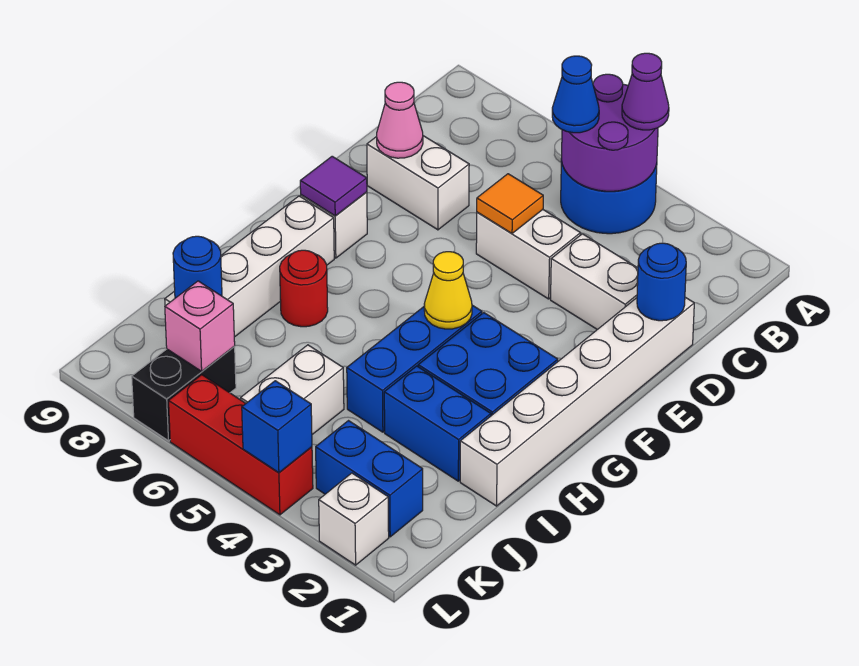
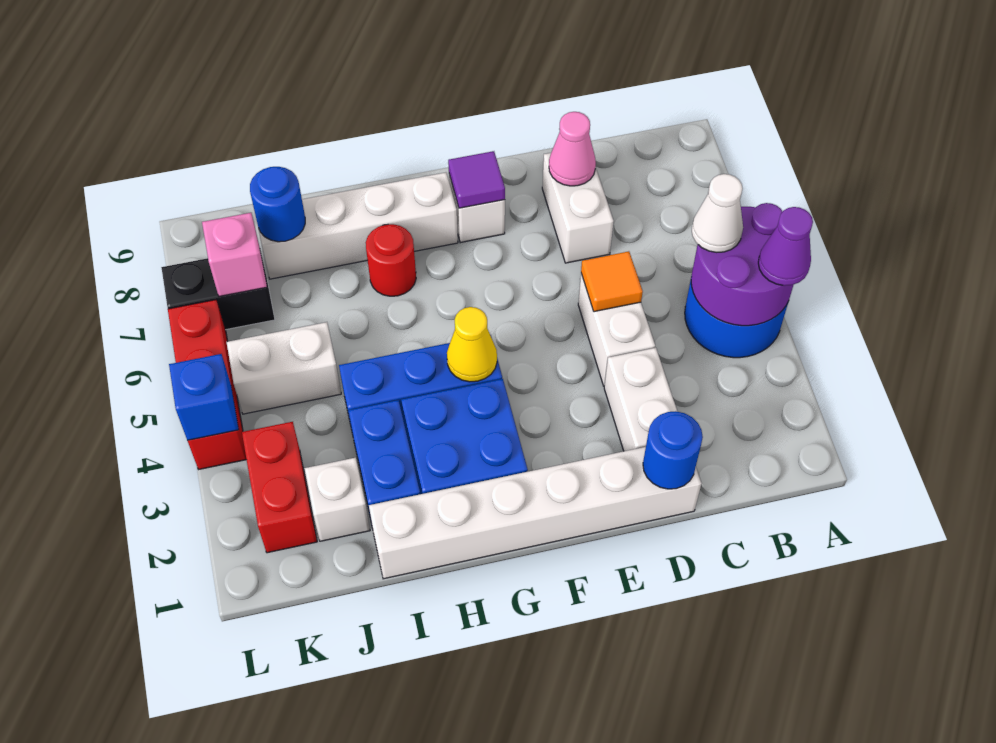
blue cone B5 level 3 -> white cone B5 level 3
blue brick K2:K3 level 1 -> red brick K2:K3 level 1
white brick L2 level 1 -> white brick J2 level 1

